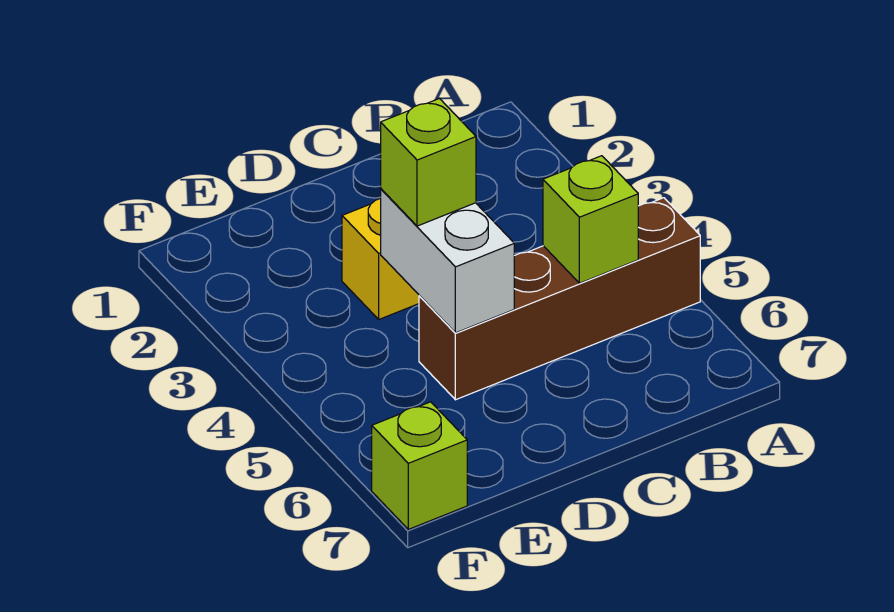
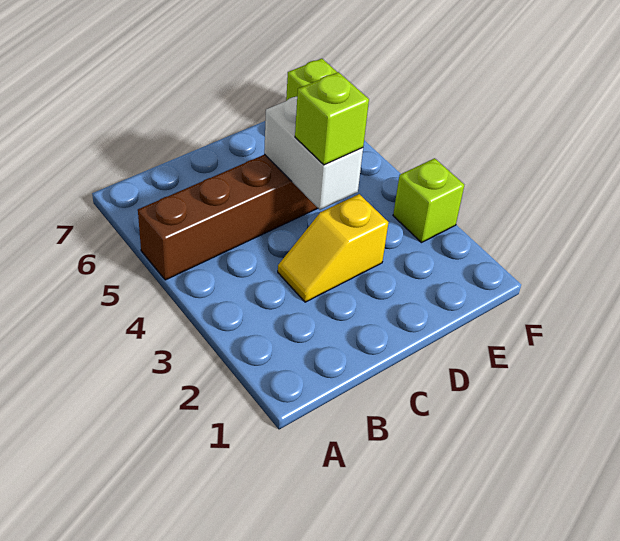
lime brick B5 level 2 -> lime brick F3 level 1

